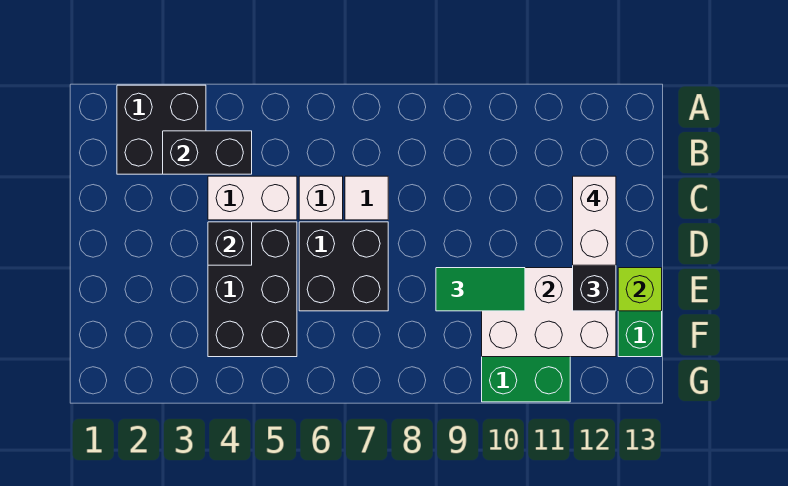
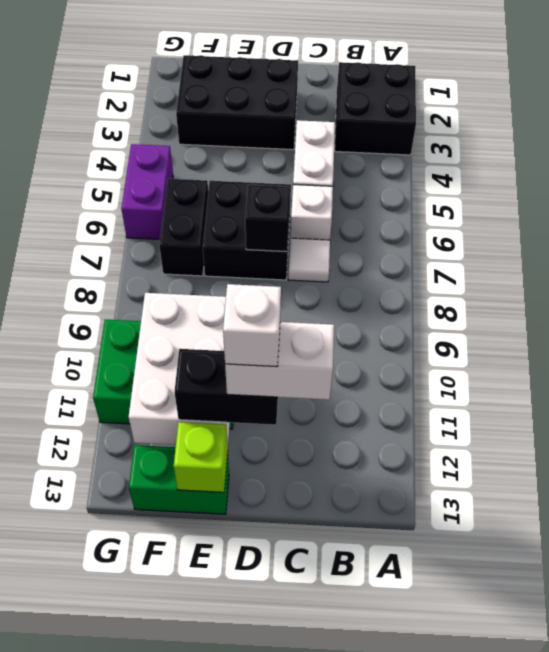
black brick B3:B4 level 2 -> black brick F6:F7 level 1
black brick D4:F5 level 1 -> black brick D2:F3 level 1
black brick D4 level 2 -> black brick D7 level 2
none -> white brick D12 level 5
green tile E9:E10 level 3 -> none
none -> purple brick G5:G6 level 1

